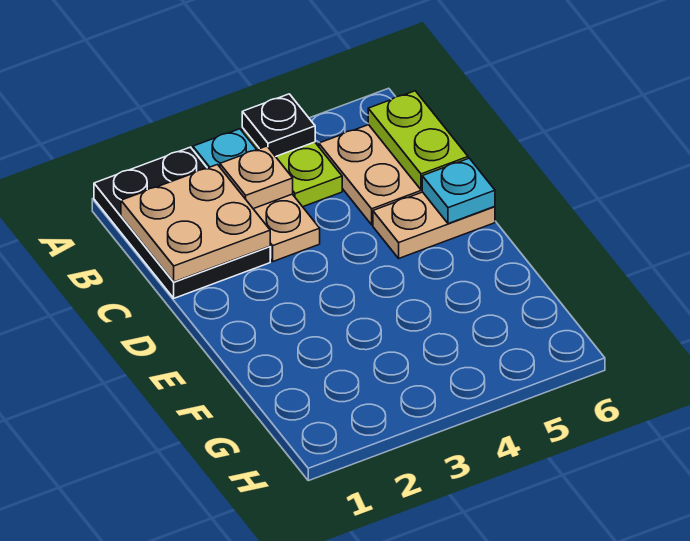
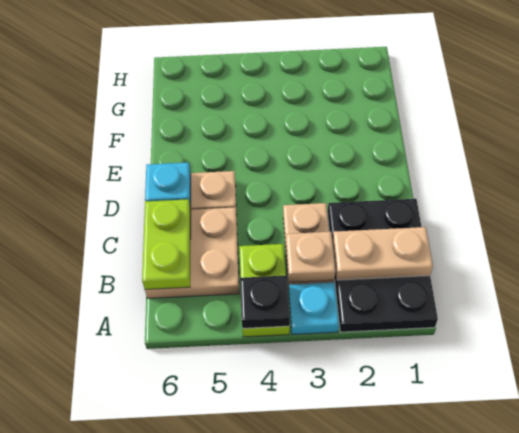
tan plate B1:C2 level 2 -> tan plate B1:B2 level 2

